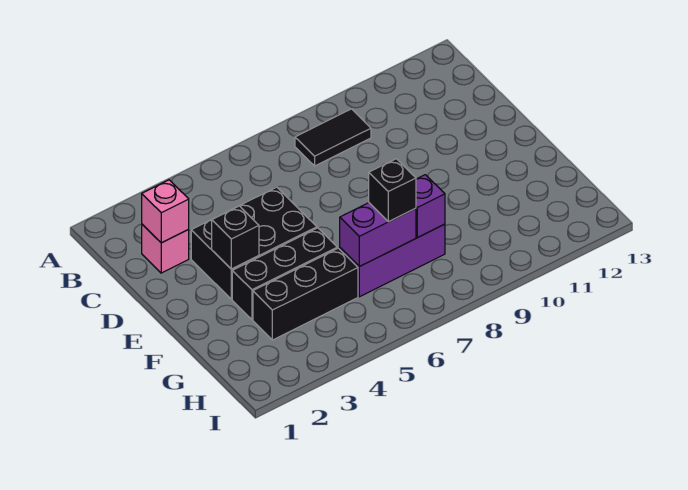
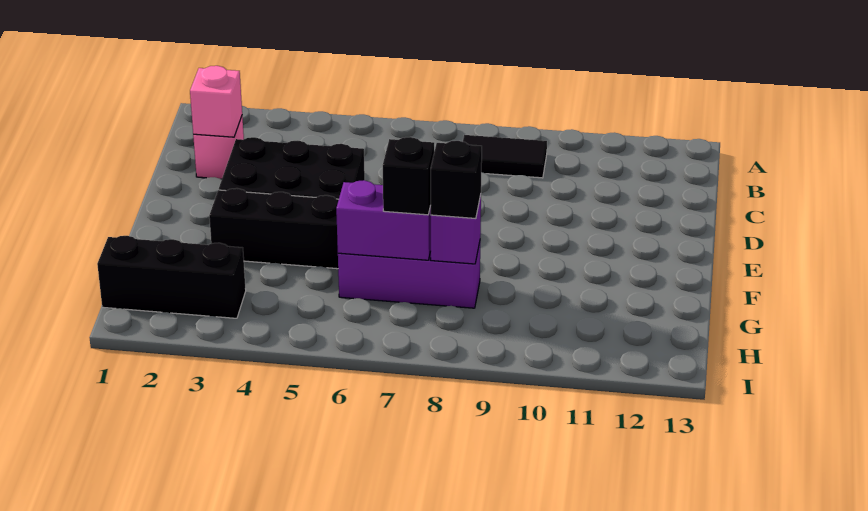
black brick E3 level 2 -> black brick G8 level 3
black brick G3:G5 level 1 -> black brick H1:H3 level 1

